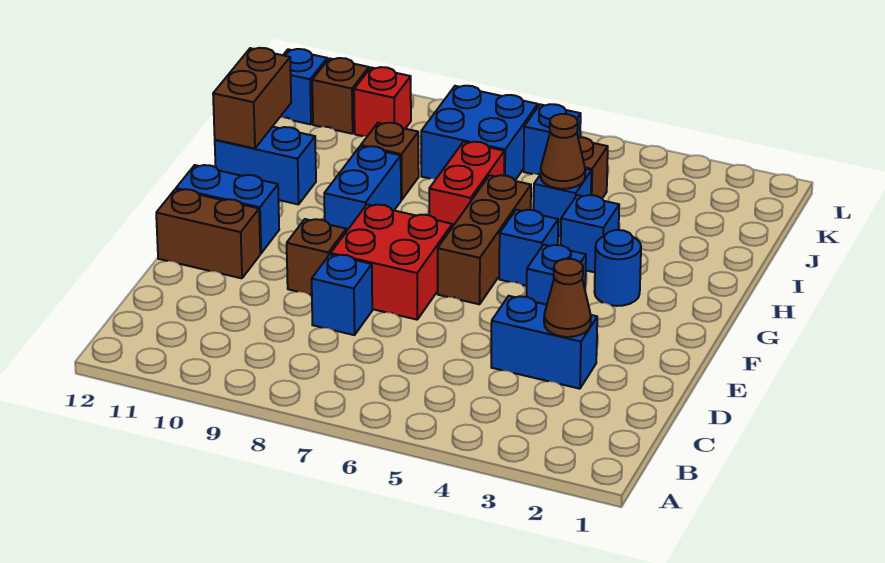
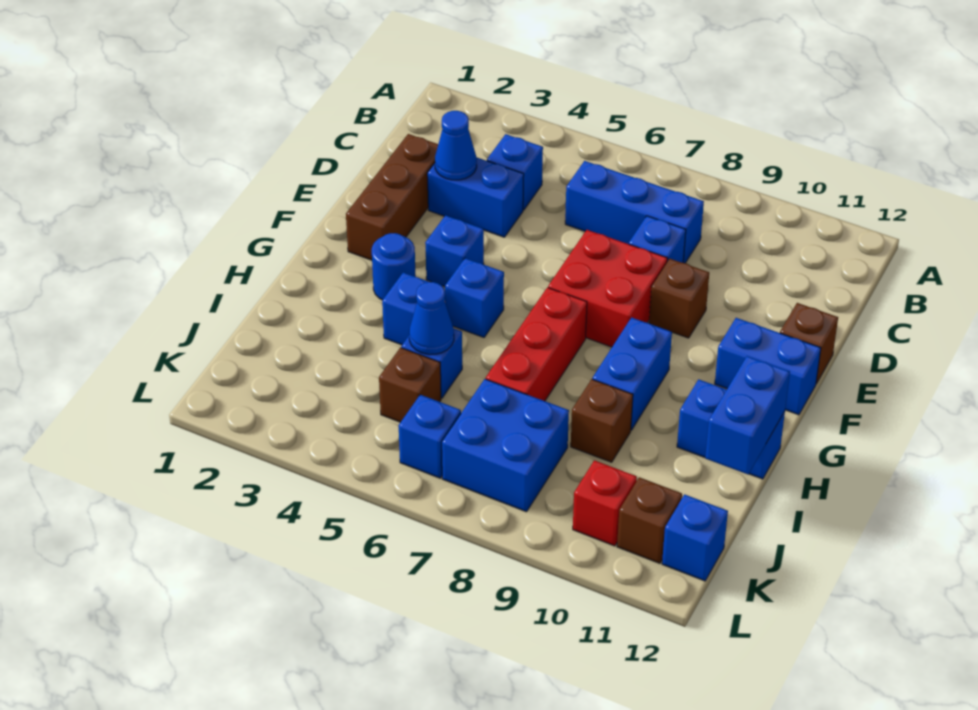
none -> blue brick C4 level 1
none -> blue brick C6:C8 level 1
brown cone D3 level 2 -> blue cone D3 level 2
brown brick E11:E12 level 1 -> brown brick E12 level 1
brown brick F6:H6 level 1 -> brown brick D2:F2 level 1
red brick H7:I7 level 1 -> red brick G7:I7 level 1
brown brick H12:I12 level 2 -> blue brick H12:I12 level 2
brown cone I5 level 2 -> blue cone I5 level 2

